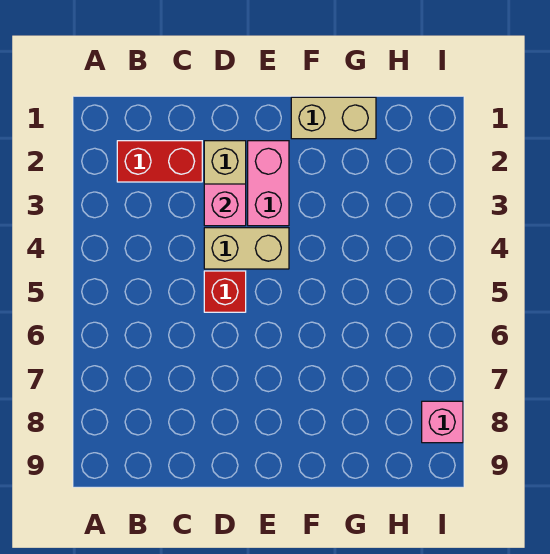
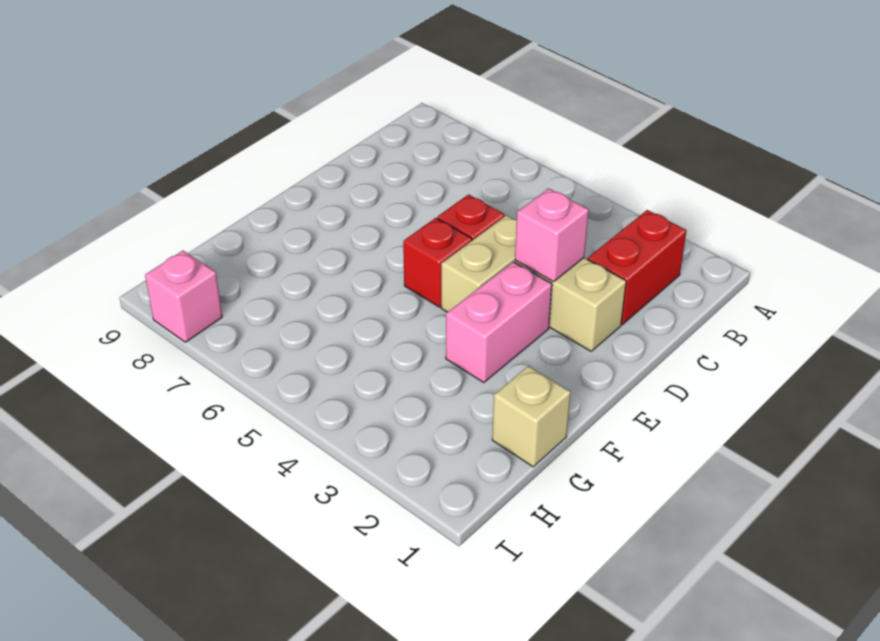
pink brick E2:E3 level 1 -> pink brick E3:F3 level 1
none -> red brick E5 level 1
tan brick F1:G1 level 1 -> tan brick G1 level 1

